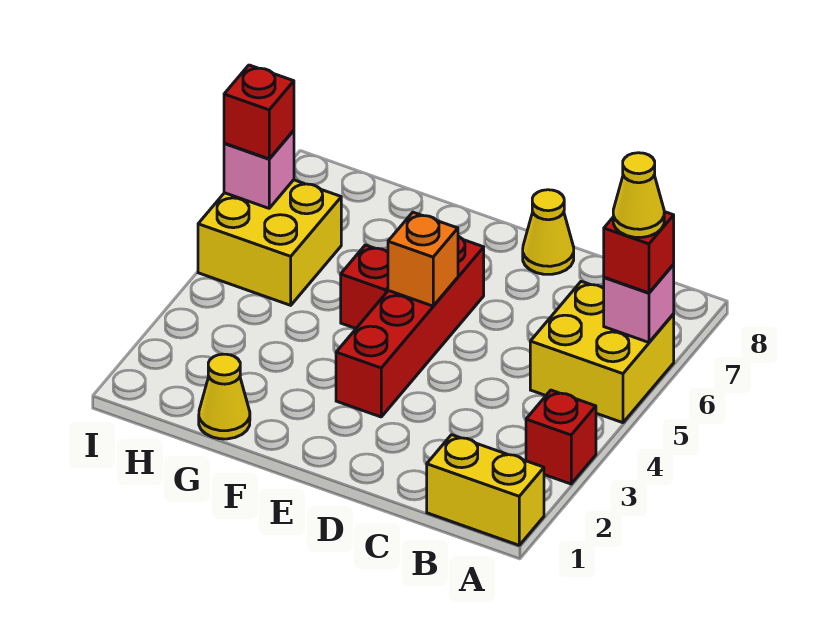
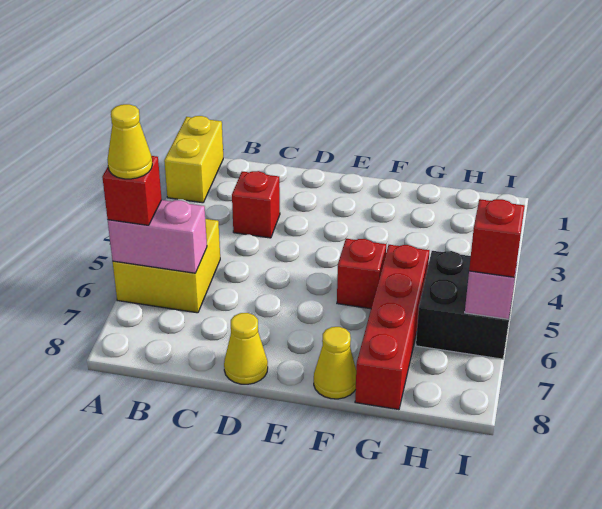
yellow brick A1:B1 level 1 -> yellow brick A1:A2 level 1
red brick A3 level 1 -> red brick C3 level 1
pink brick A6 level 2 -> pink brick A6:B6 level 2
red brick E3:E6 level 1 -> red brick G5:G8 level 1
orange brick E5 level 2 -> none
yellow cone G1 level 1 -> yellow cone F8 level 1
yellow brick H5:I6 level 1 -> black brick H5:I6 level 1

